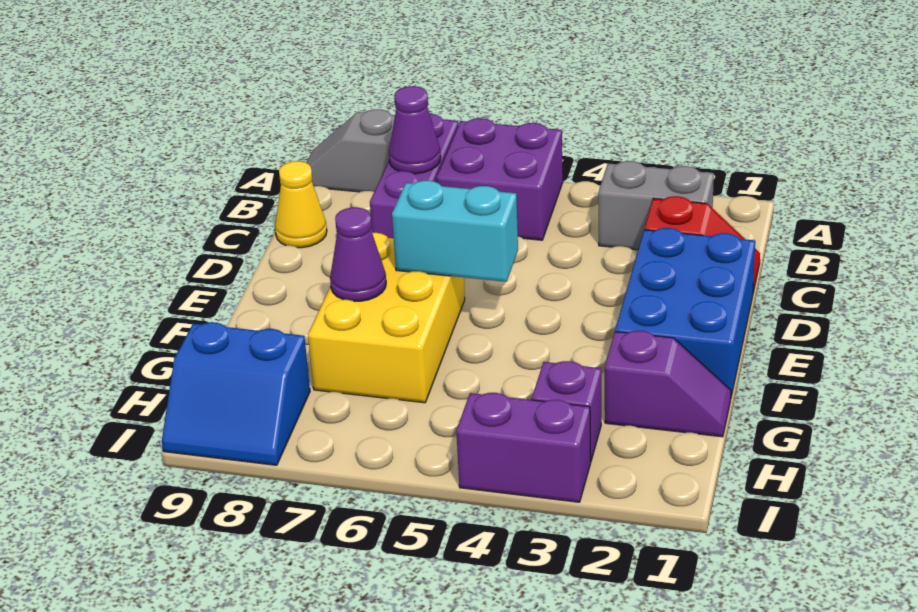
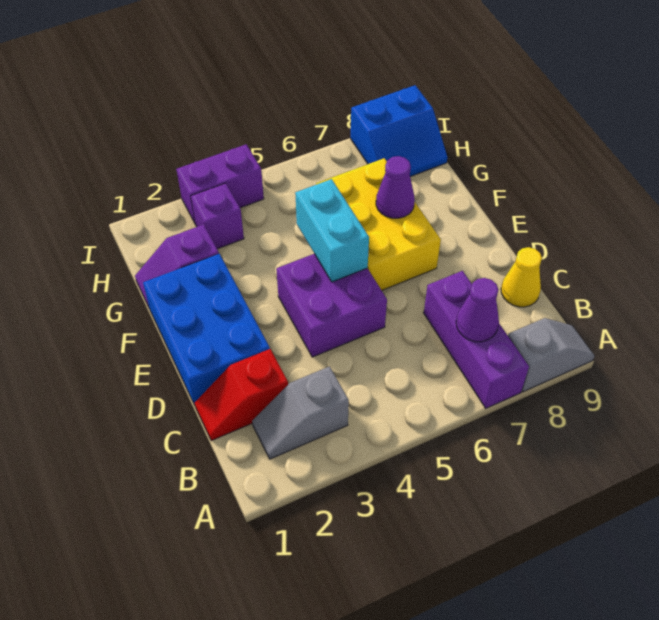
purple brick A5:B6 level 1 -> purple brick D4:E5 level 1
grey brick B2:B3 level 1 -> grey slope B2:B3 level 1 top 3
cyan brick E5:E6 level 2 -> cyan brick E5:F5 level 2
blue slope H8:I9 level 1 top H -> blue slope H8:I9 level 1 top I

